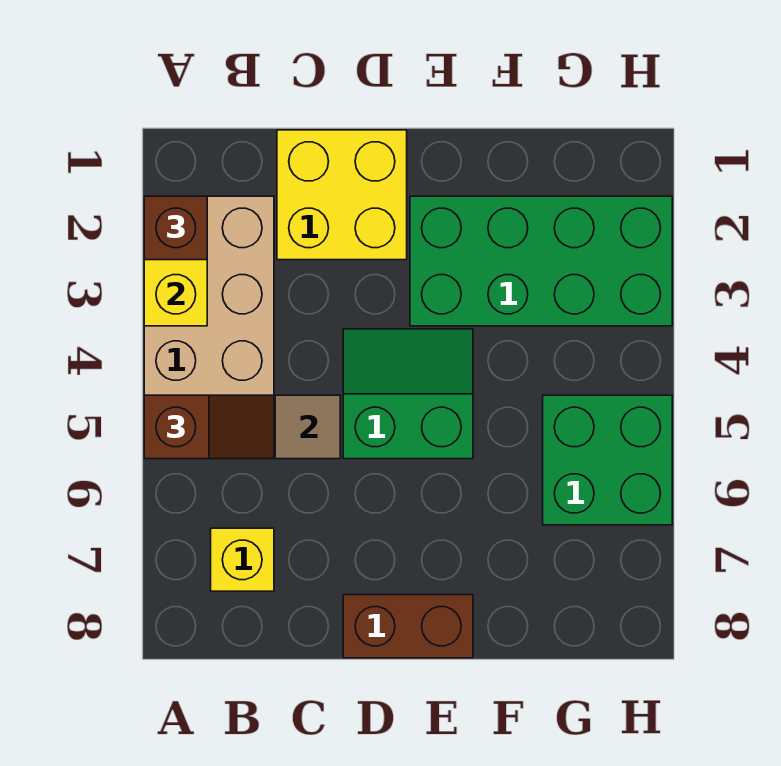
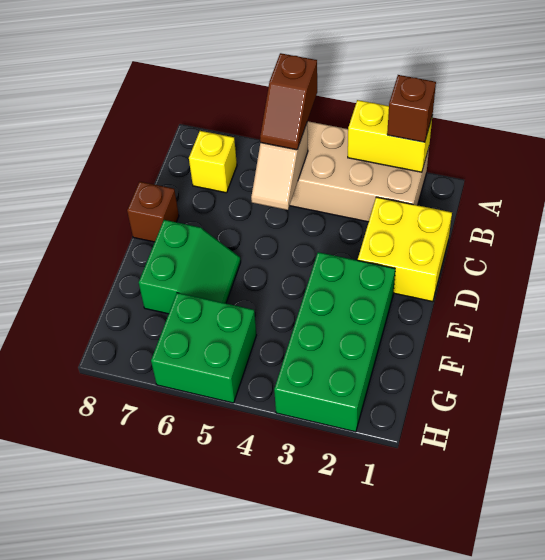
green slope D4:E5 level 1 top 5 -> green slope E6:F7 level 1 top 7
brown brick D8:E8 level 1 -> brown brick D8 level 1

